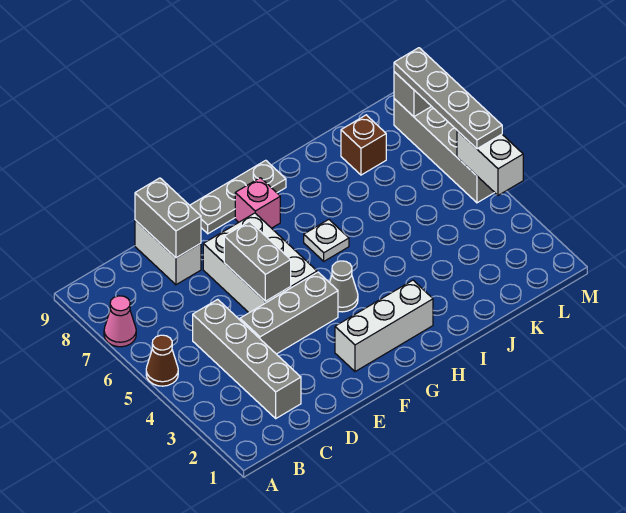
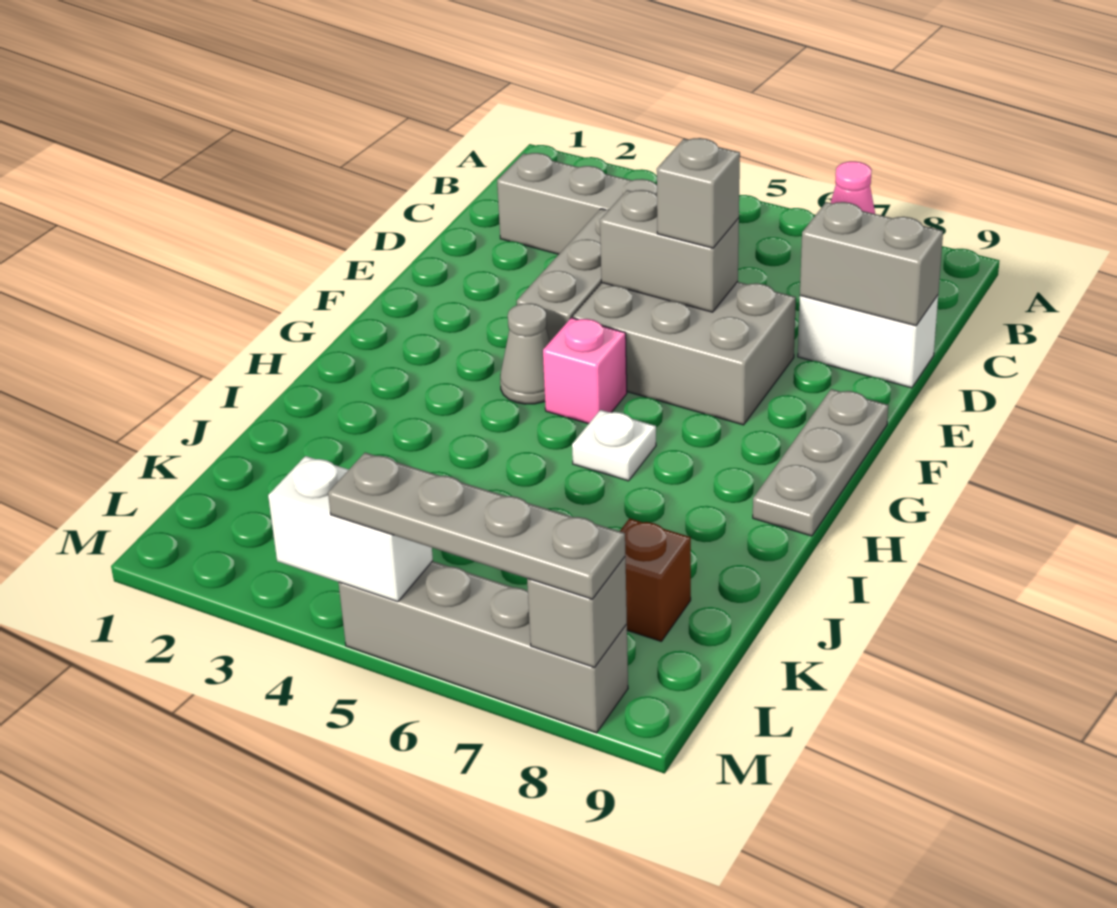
brown cone A5 level 1 -> none
white brick E5:F7 level 1 -> grey brick E5:F7 level 1
none -> grey brick E6 level 3
white brick F2:H2 level 1 -> none
pink brick G8 level 1 -> pink brick G5 level 1

